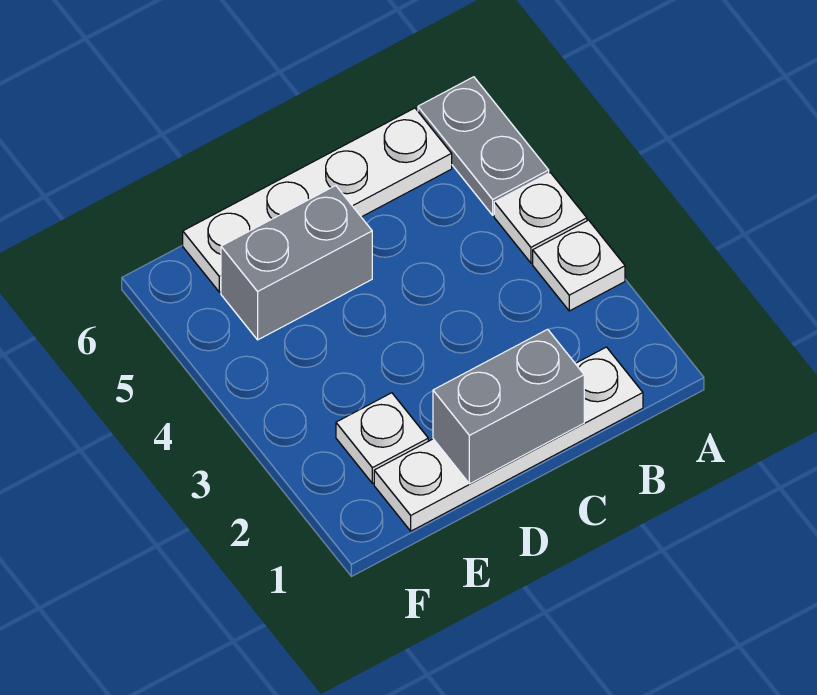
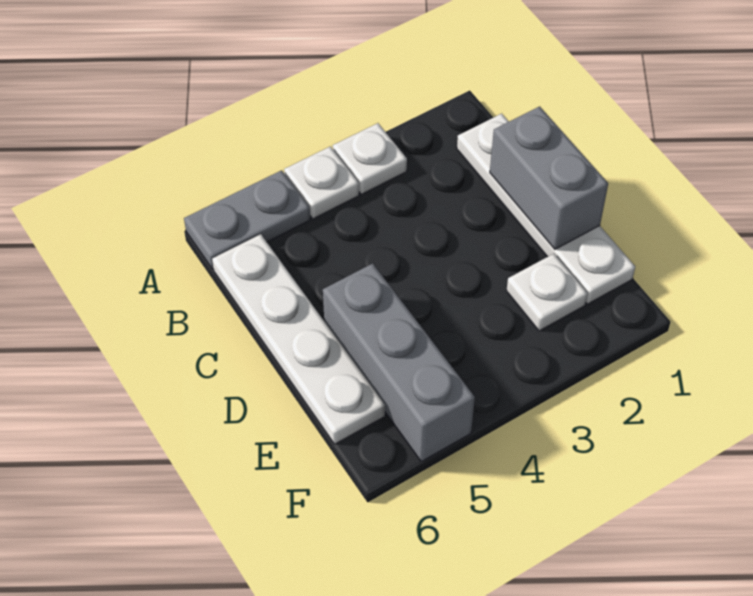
grey brick D5:E5 level 1 -> grey brick D5:F5 level 1

